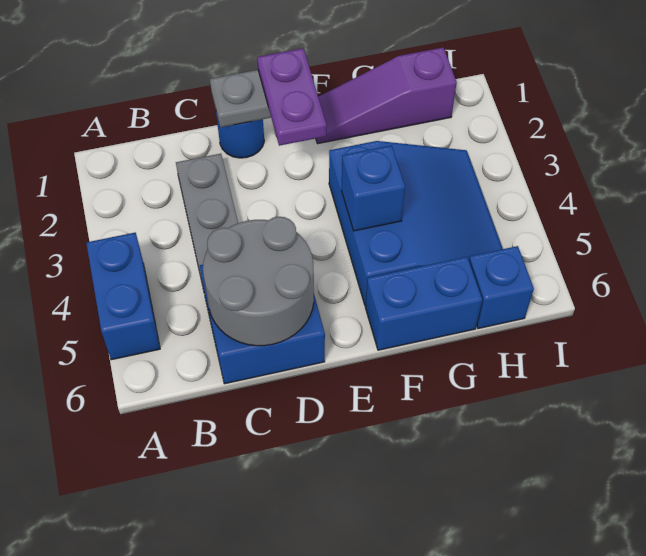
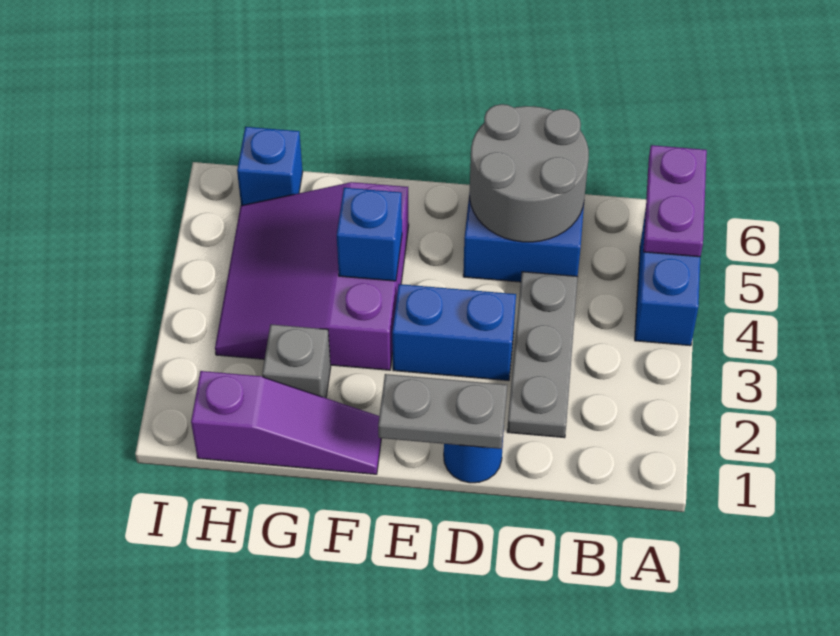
purple plate E1:E2 level 3 -> purple plate A5:A6 level 2
blue slope F3:H5 level 1 top F -> purple slope F3:H5 level 1 top F
blue brick F6:G6 level 1 -> blue brick D3:E3 level 1
none -> grey brick G2 level 1

